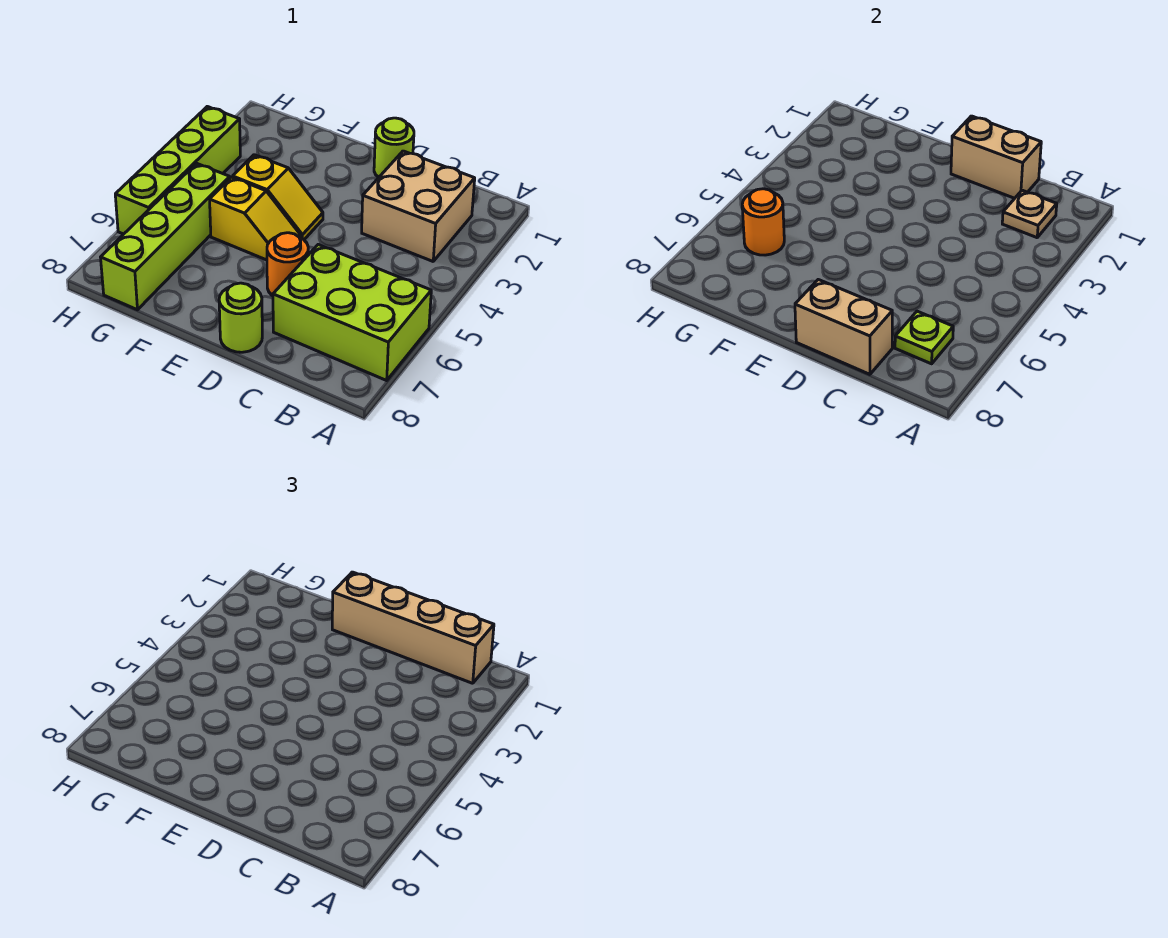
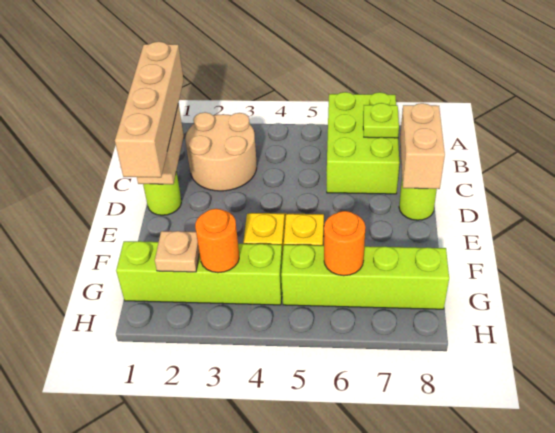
tan brick B2:C3 level 1 -> tan round brick B2:C3 level 1
tan plate B2 level 2 -> tan plate G2 level 2
orange round brick D6 level 1 -> orange round brick G3 level 2
lime brick H3:H6 level 1 -> lime brick G1:G4 level 1

